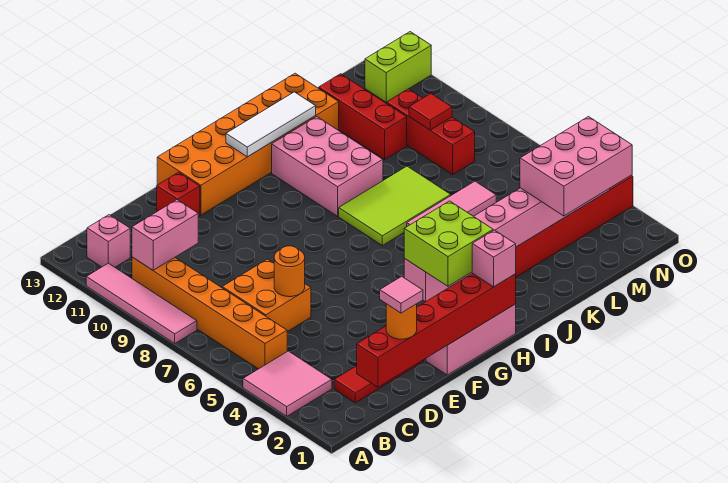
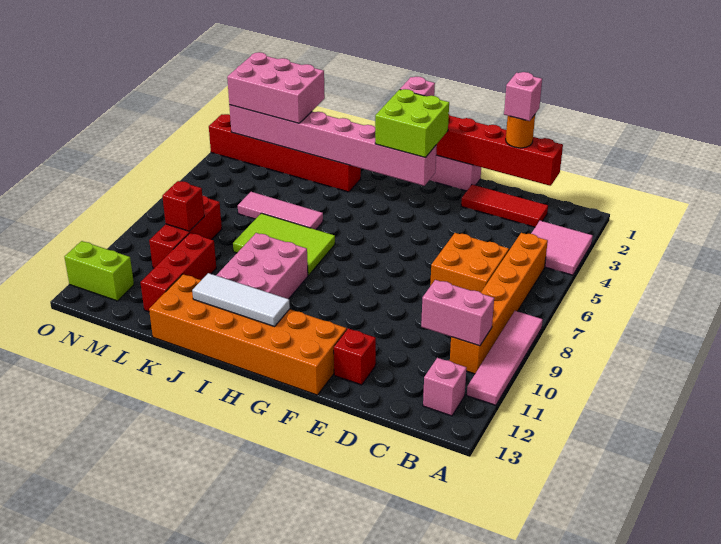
pink tile D1 level 4 -> pink brick D1 level 4
orange round brick D6 level 2 -> none
red tile M9 level 2 -> red brick M9 level 2

